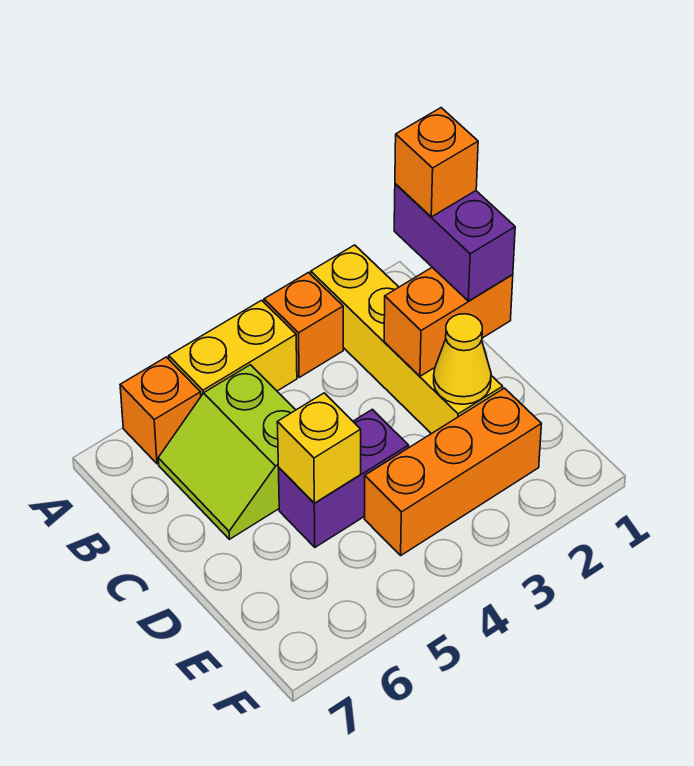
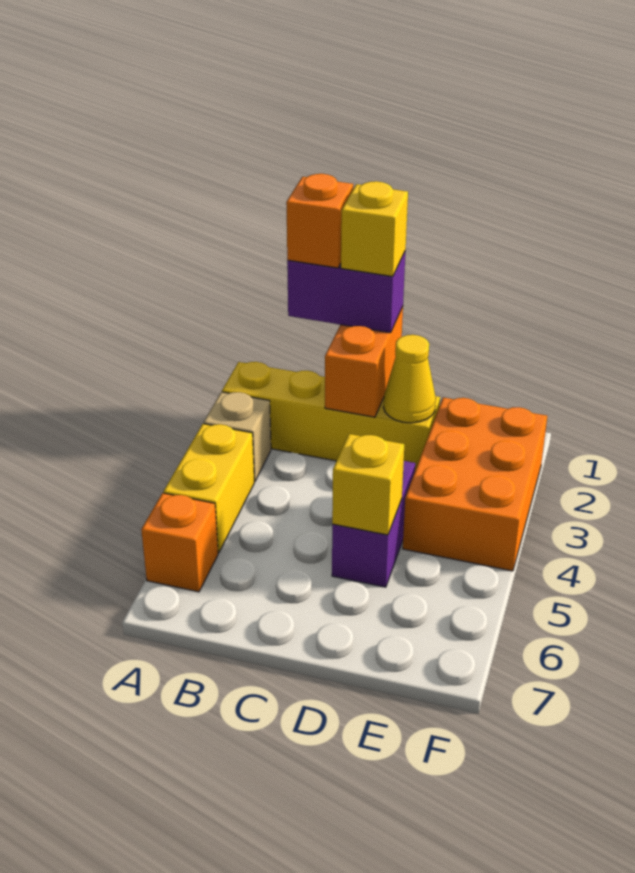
orange brick A3 level 1 -> tan brick A3 level 1
lime slope B5:C6 level 1 top 5 -> none
none -> yellow brick C1 level 4
orange brick E2:E4 level 1 -> orange brick E2:F4 level 1

